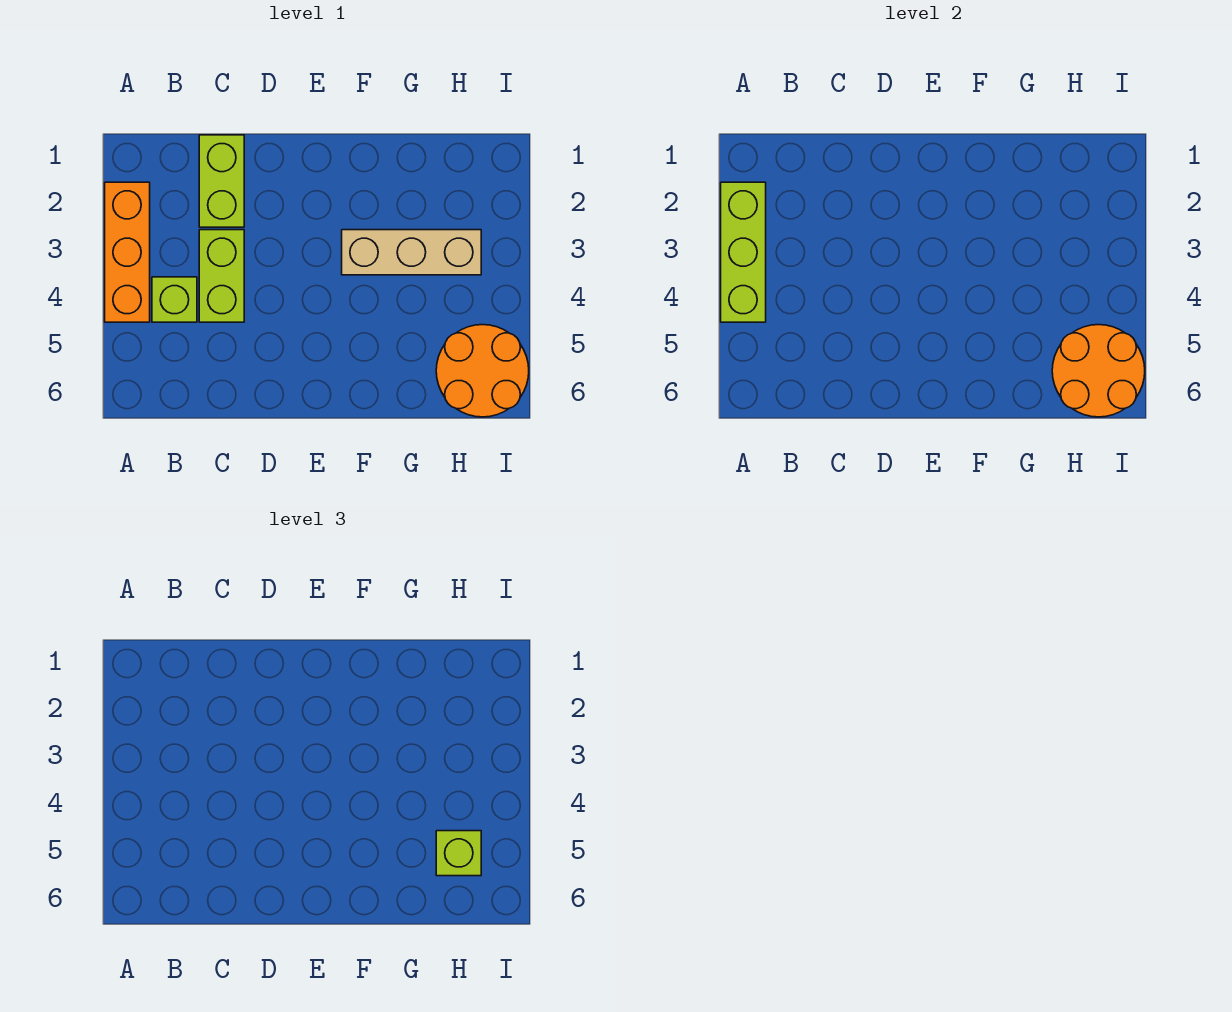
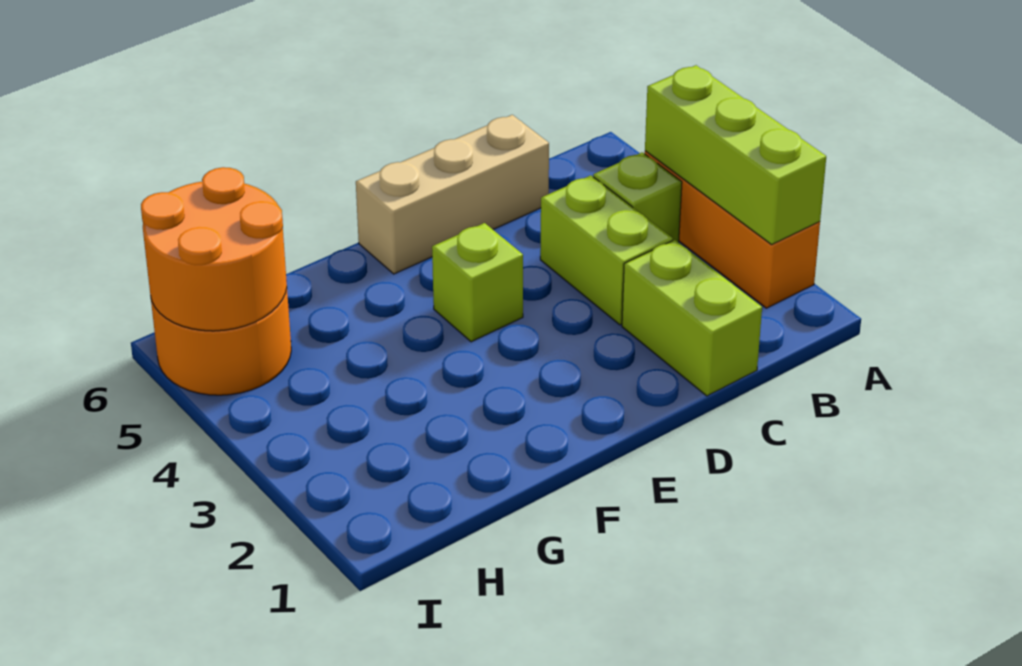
tan brick F3:H3 level 1 -> tan brick C6:E6 level 1
lime brick H5 level 3 -> lime brick E4 level 1

